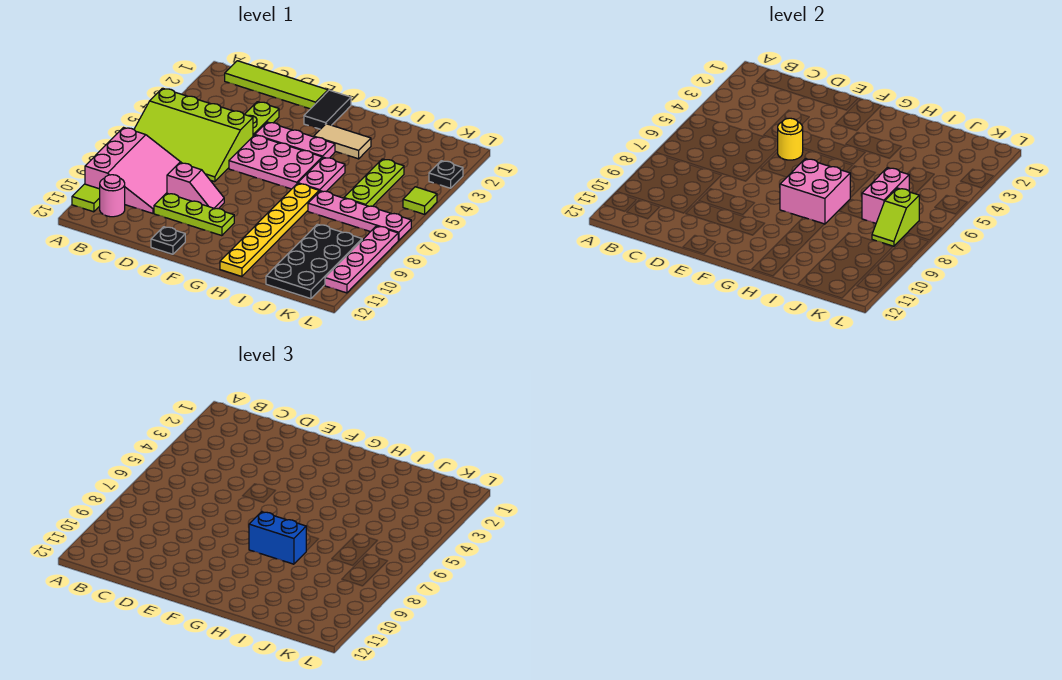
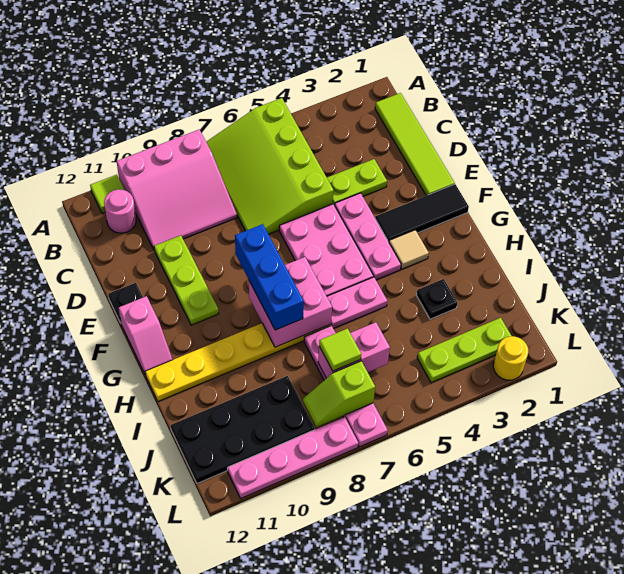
pink slope D9:E9 level 1 top D -> pink slope F12:G12 level 1 top F
yellow round brick E5 level 2 -> yellow round brick L2 level 1
black tile F1:F2 level 1 -> black tile F1:F3 level 1
tan tile G3:H3 level 1 -> tan tile G3 level 1
blue brick G8:H8 level 3 -> blue brick F8:H8 level 3
lime plate J4:J6 level 1 -> lime plate K2:K4 level 1
black plate L3 level 1 -> black plate I3 level 1
lime tile L5 level 1 -> lime tile J7 level 3

